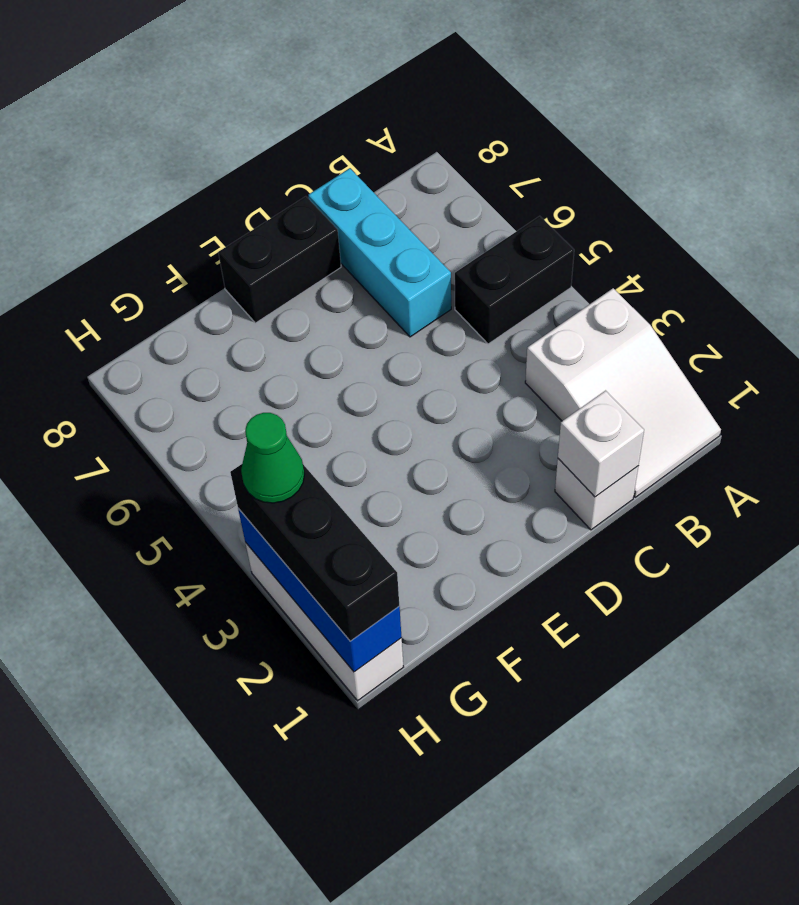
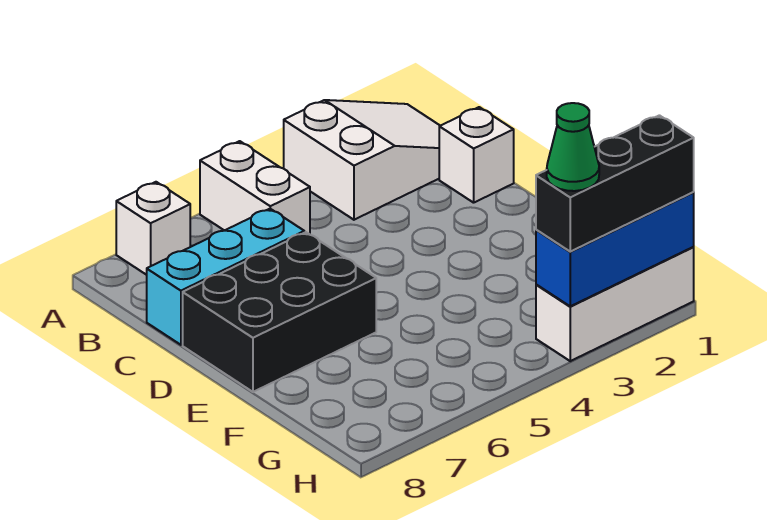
black brick A5:B5 level 1 -> white brick A5:B5 level 1
white brick C1 level 2 -> white brick A7 level 1
black brick D8:E8 level 1 -> black brick D6:E8 level 1

